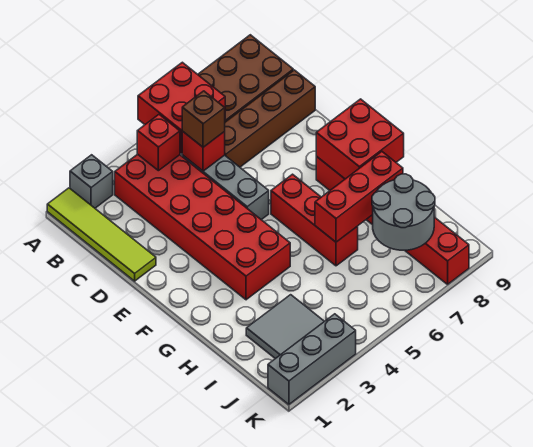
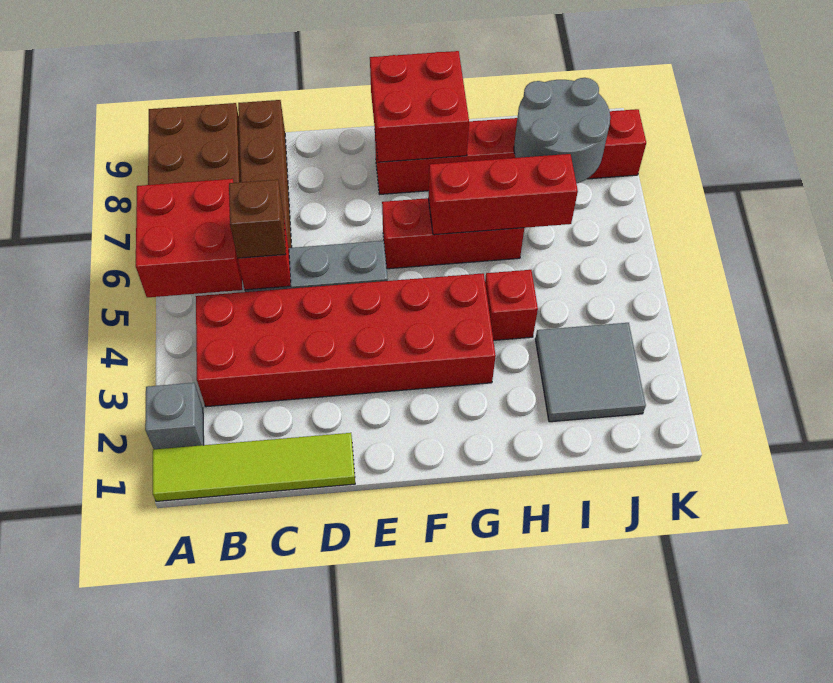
red brick B4 level 2 -> red brick H4 level 1
red brick H6:H8 level 2 -> red brick G6:I6 level 2
grey brick K1:K3 level 1 -> none

